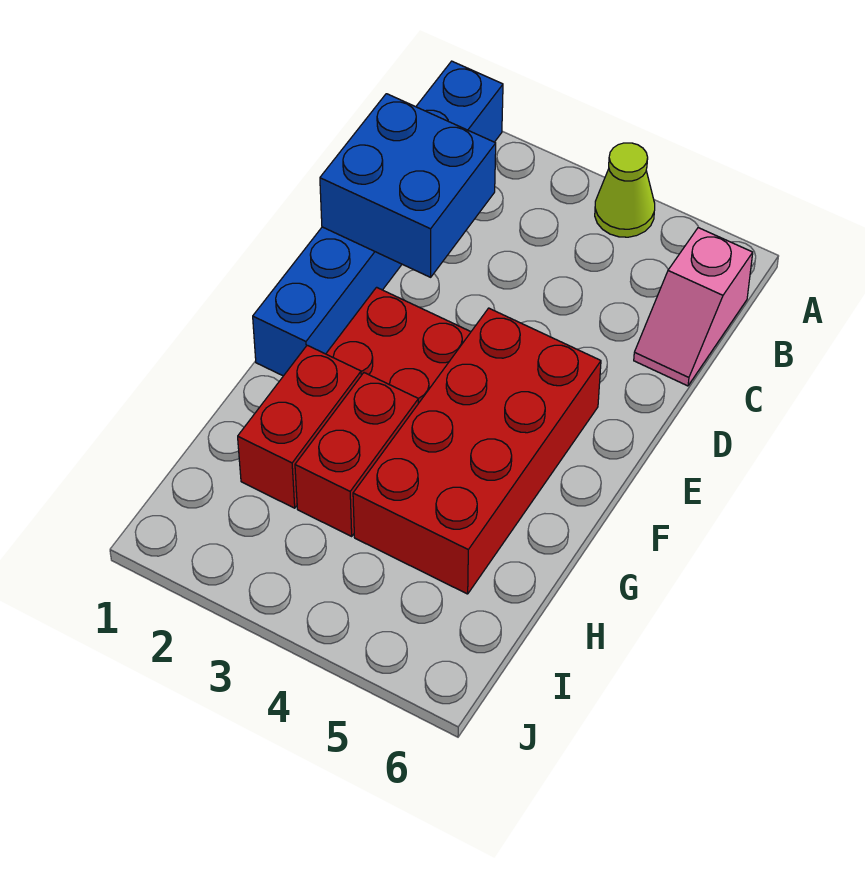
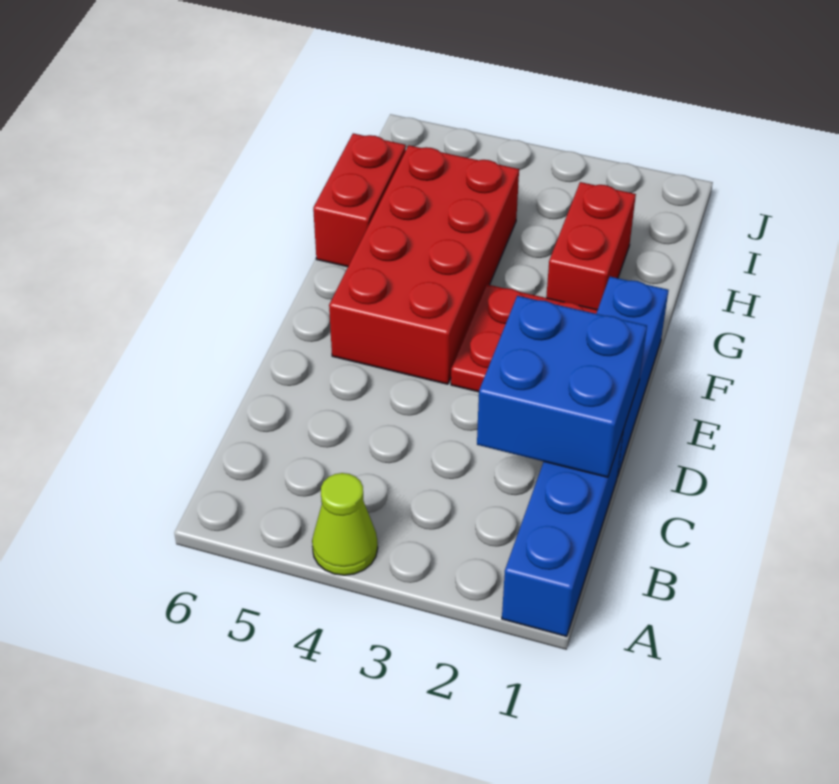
pink slope B6:C6 level 1 top B -> none
red brick G3:H3 level 1 -> red brick G6:H6 level 1

